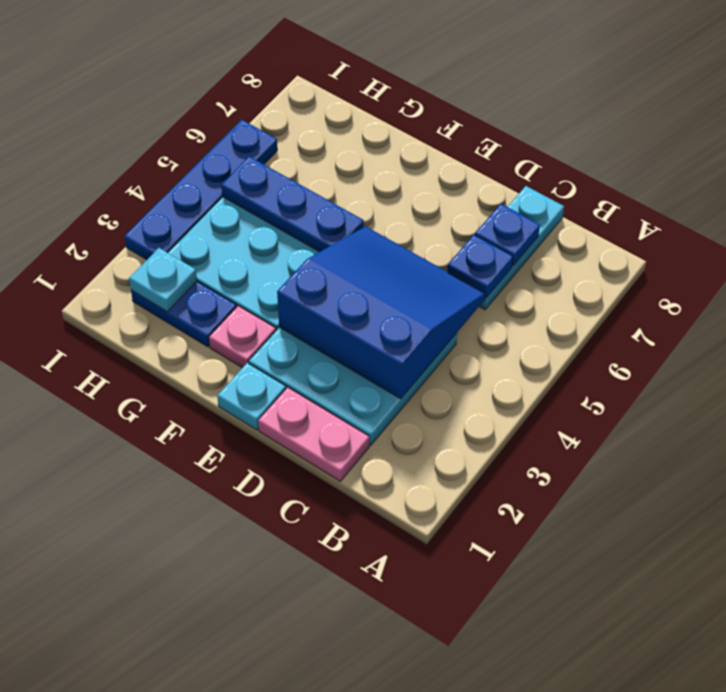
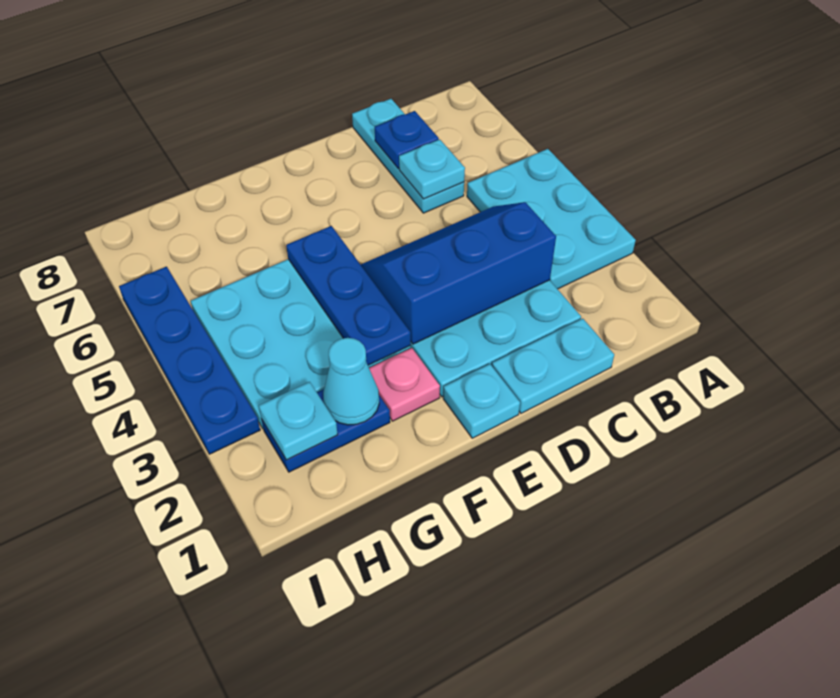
none -> cyan plate A3:B5 level 1
pink plate C1:D1 level 1 -> cyan plate C1:D1 level 1
blue slope C3:E5 level 2 top 3 -> blue slope C3:E4 level 2 top 3
blue plate C6 level 2 -> cyan plate C6 level 2
blue plate F5:H5 level 2 -> blue plate F3:F5 level 2
none -> cyan cone G2 level 2

